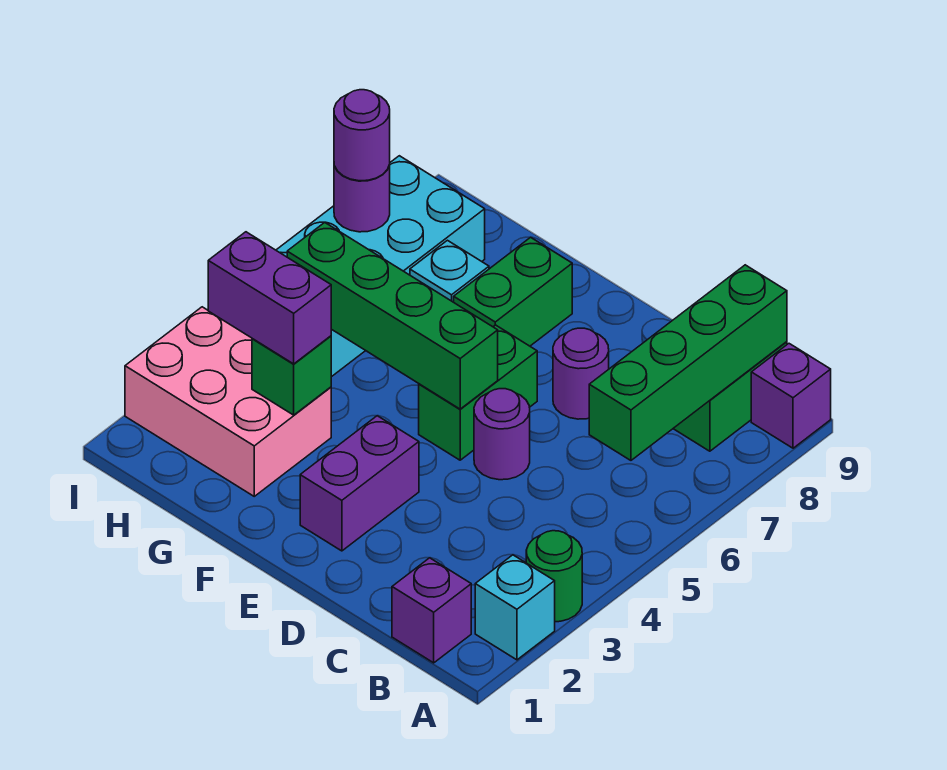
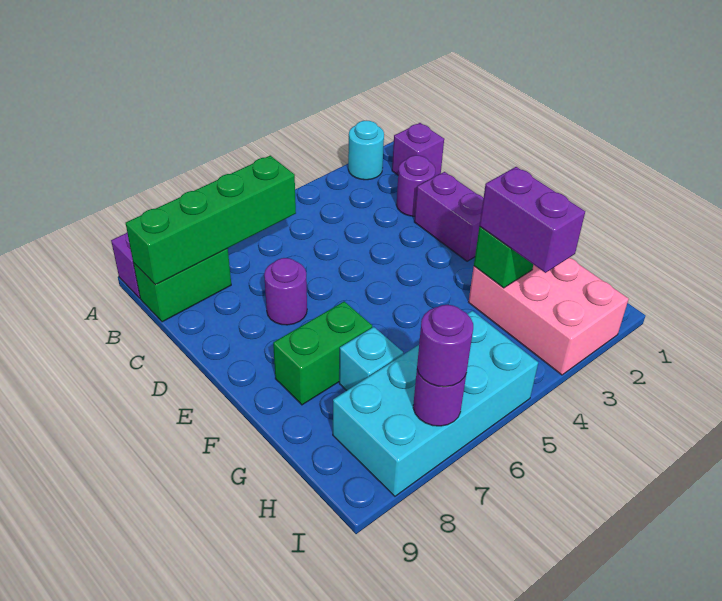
cyan brick A2 level 1 -> cyan round brick A2 level 1
green round brick A3 level 1 -> none
purple round brick D5 level 1 -> purple round brick C2 level 1
purple brick E2:E3 level 1 -> purple brick D2:E2 level 1
green brick E5:E6 level 1 -> none
green brick E5:H5 level 2 -> none

